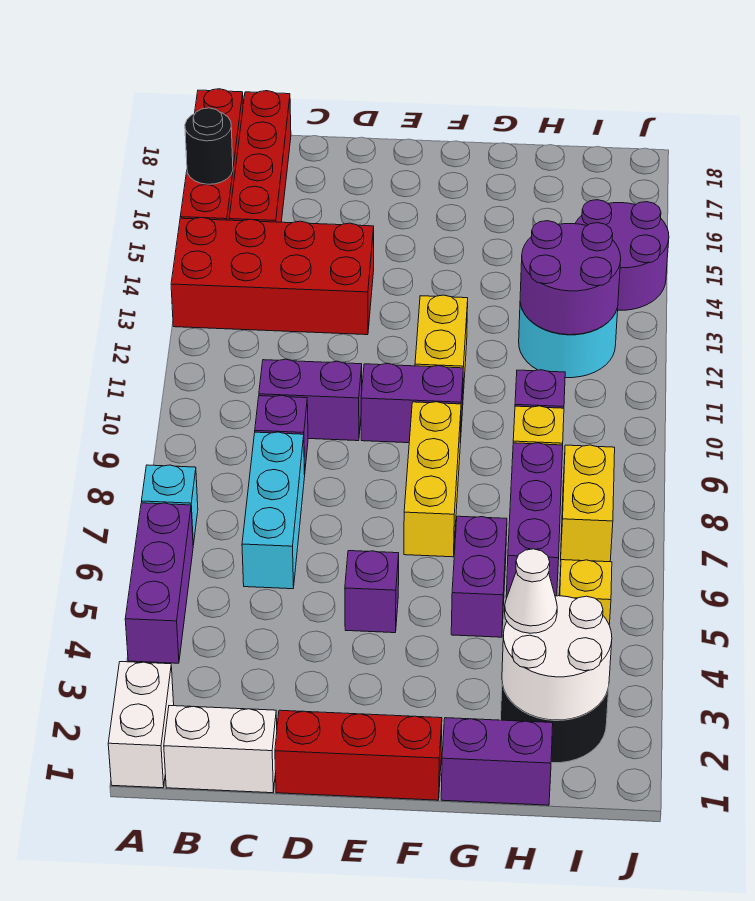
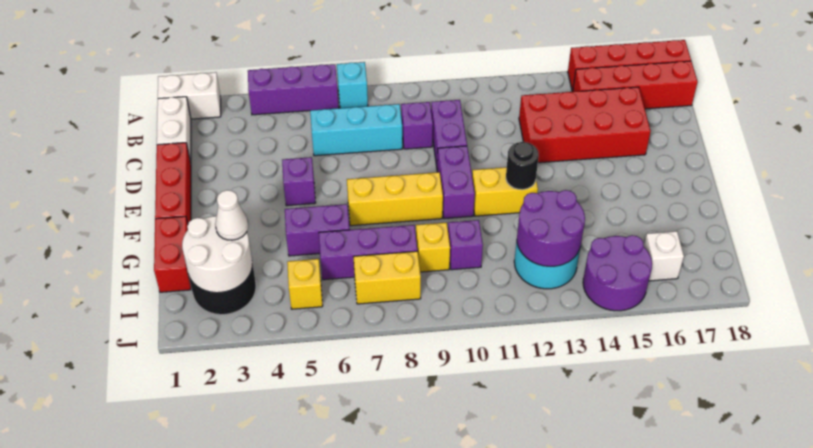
red brick A13:D14 level 1 -> red brick C13:D16 level 1
black round brick A16 level 2 -> black round brick F12 level 2
purple brick G1:H1 level 1 -> red brick G1:H1 level 1
none -> white brick I16 level 1

